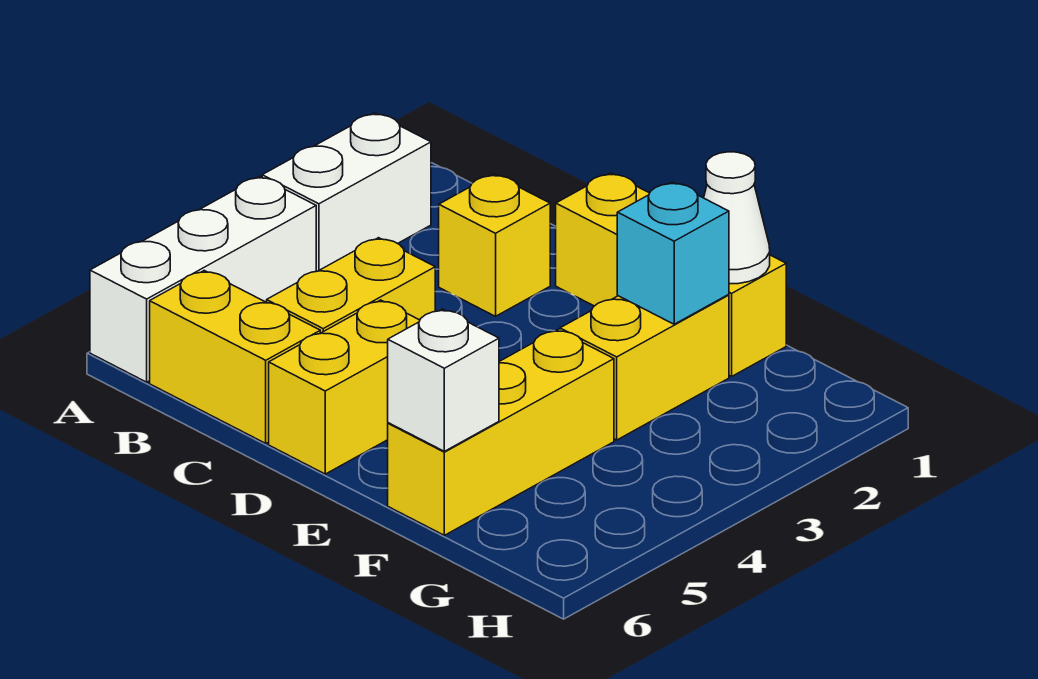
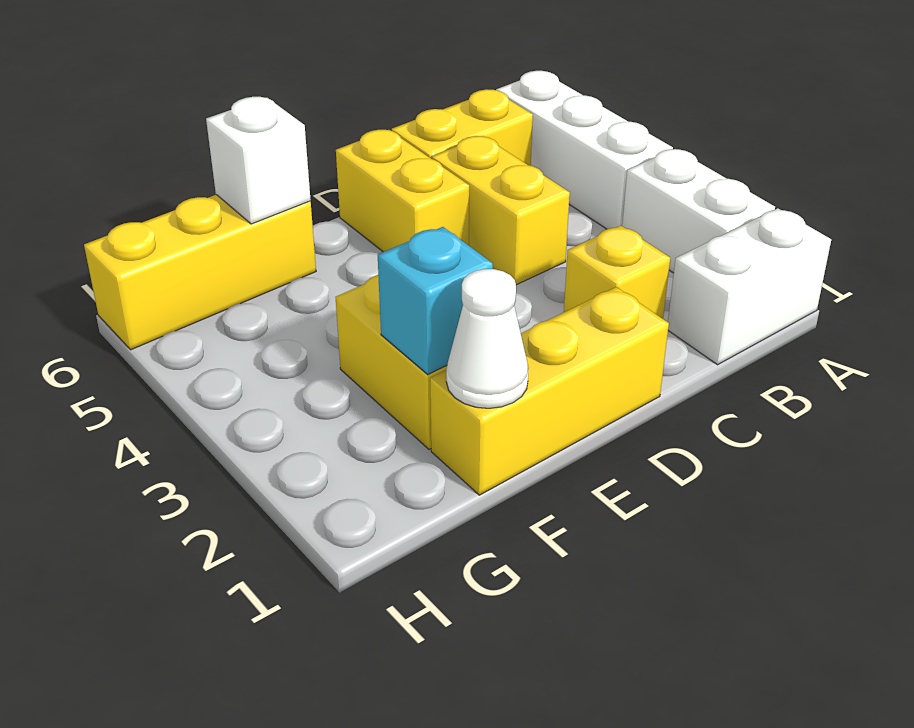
none -> white brick A1:B1 level 1
yellow brick F4:F6 level 1 -> yellow brick F6:H6 level 1

